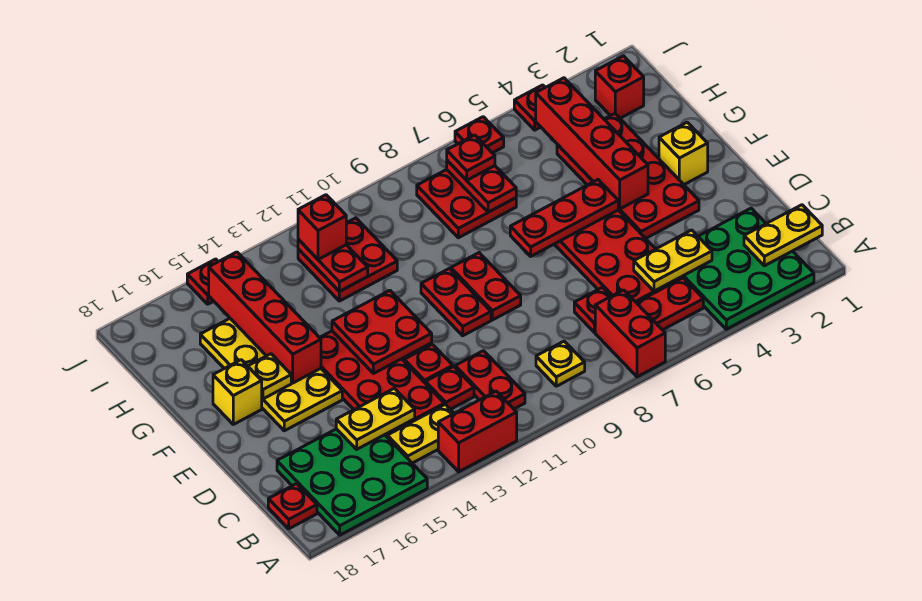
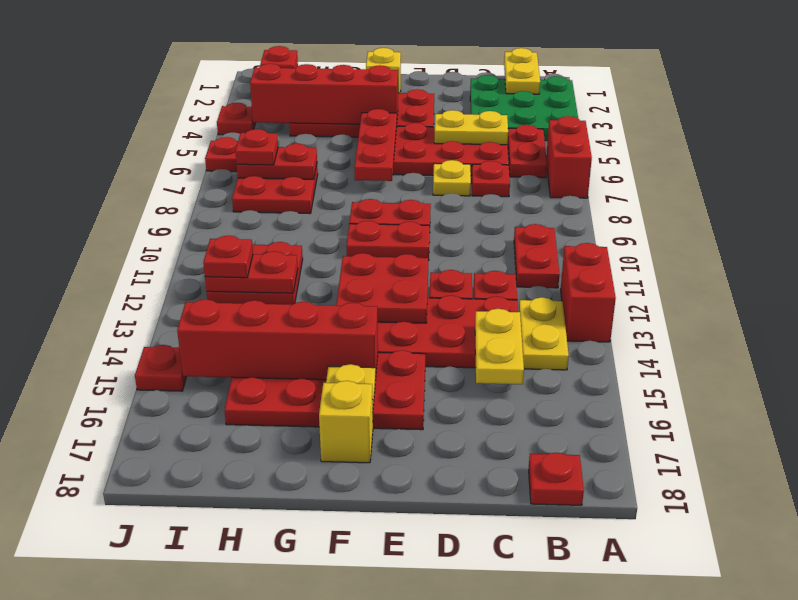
red brick A7:B7 level 1 -> red brick A6:A7 level 1
green plate A15:C17 level 1 -> none
yellow plate B9 level 1 -> yellow plate D7 level 1
red plate B11:C11 level 1 -> red plate B10:B11 level 1
yellow plate C4:C5 level 2 -> yellow plate C5:D5 level 2
yellow plate E15:H16 level 1 -> red plate E15:H16 level 1
red brick I12 level 3 -> red plate I12 level 3

